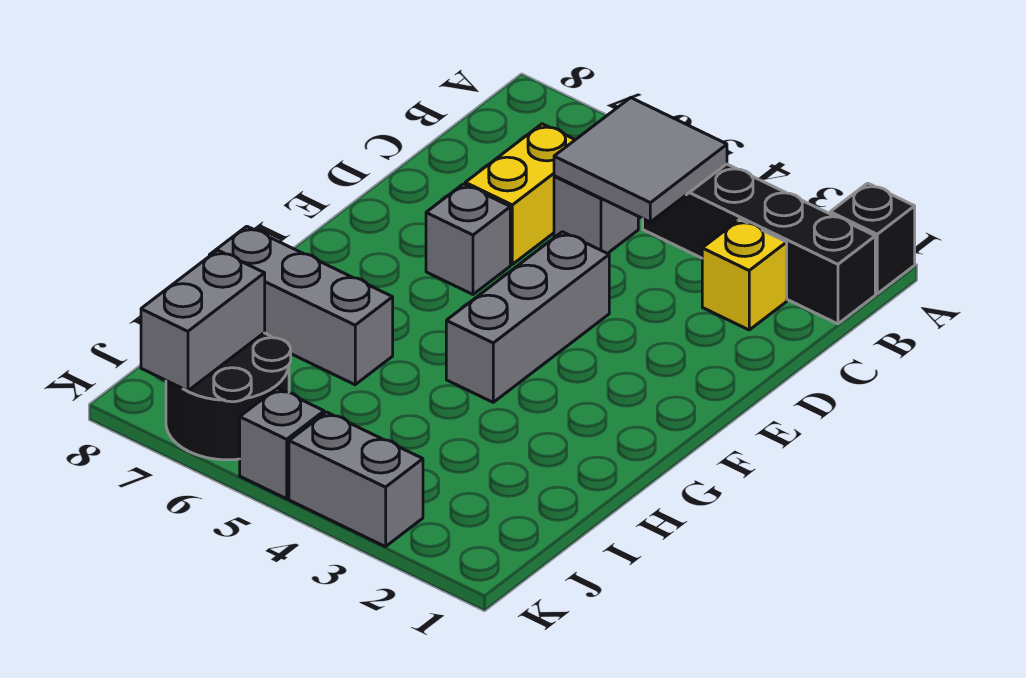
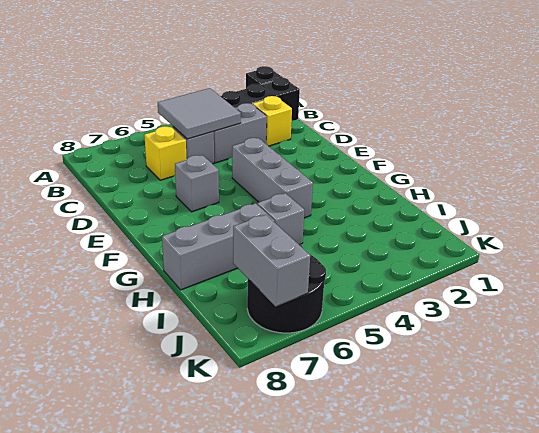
yellow brick C6:D6 level 1 -> yellow brick C6 level 1
grey brick K3:K4 level 1 -> grey brick C3:C4 level 1
grey brick K5 level 1 -> grey brick H5 level 1

